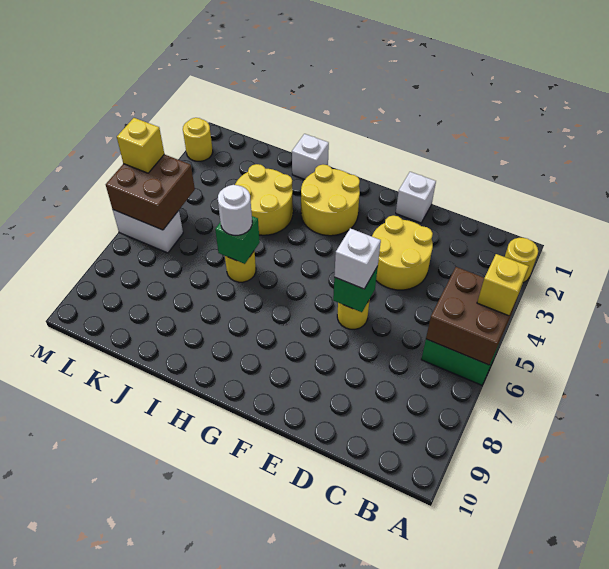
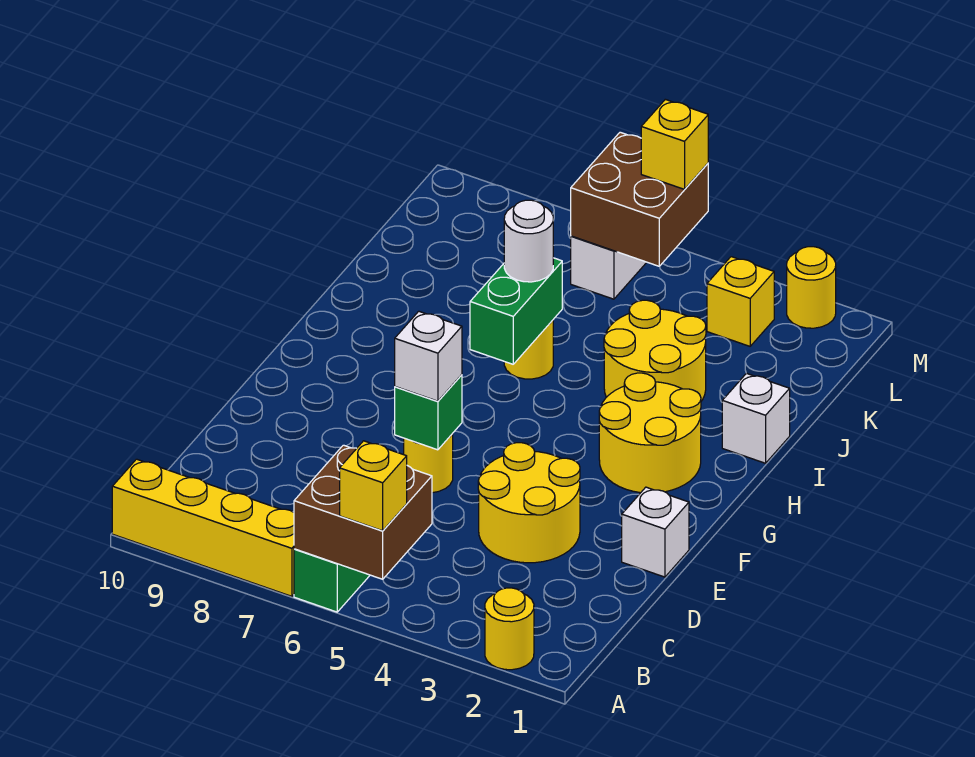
none -> yellow brick A7:A10 level 1
green brick I6 level 2 -> green brick H6:I6 level 2
none -> yellow brick L3 level 1

